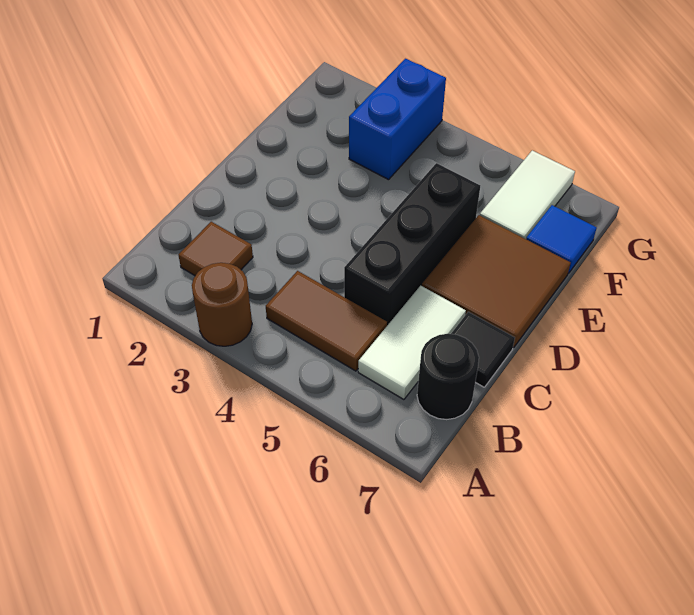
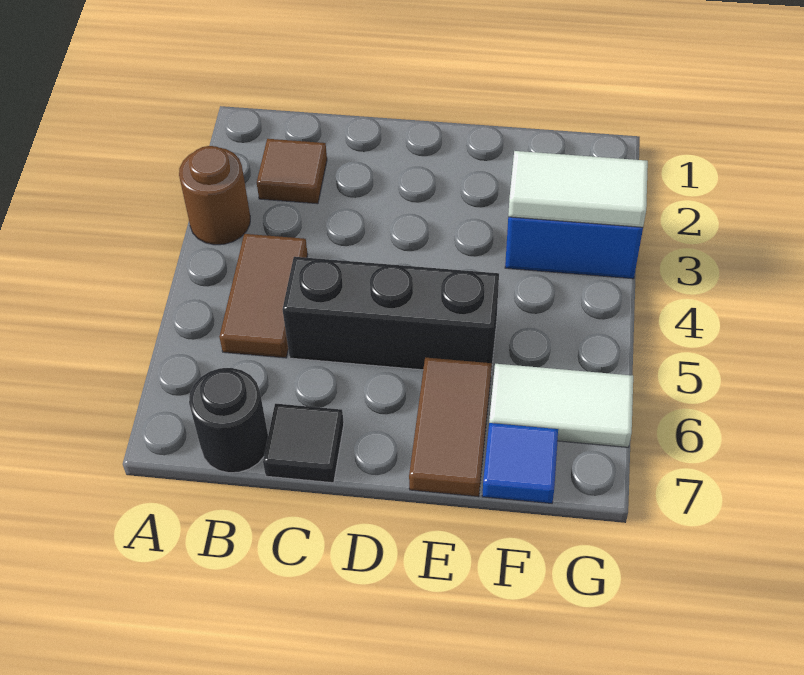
white tile B6:C6 level 1 -> white tile F3:G3 level 2
brown tile D6:E7 level 1 -> brown tile E6:E7 level 1

